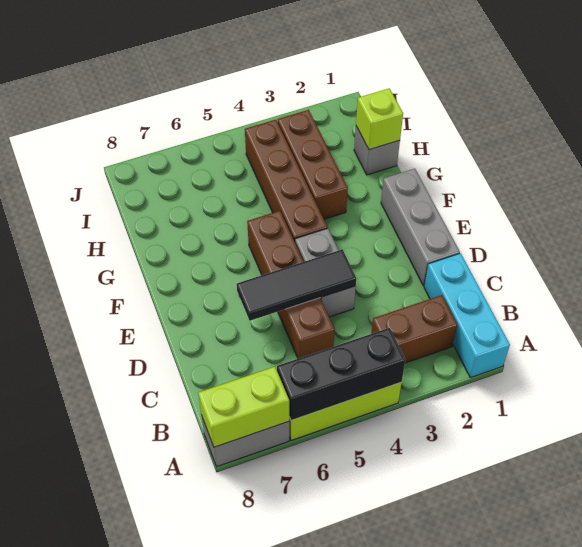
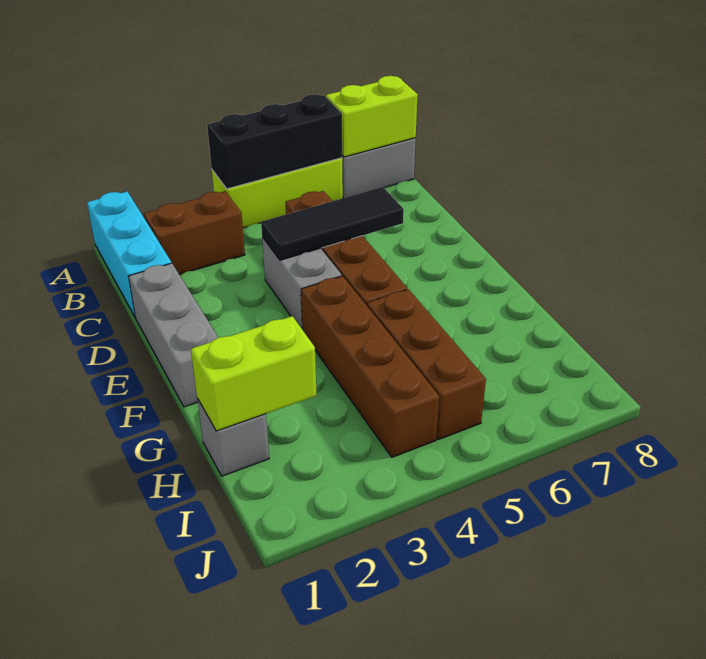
brown brick G3:I3 level 1 -> brown brick G5:I5 level 1
lime brick H1 level 2 -> lime brick H1:H2 level 2

